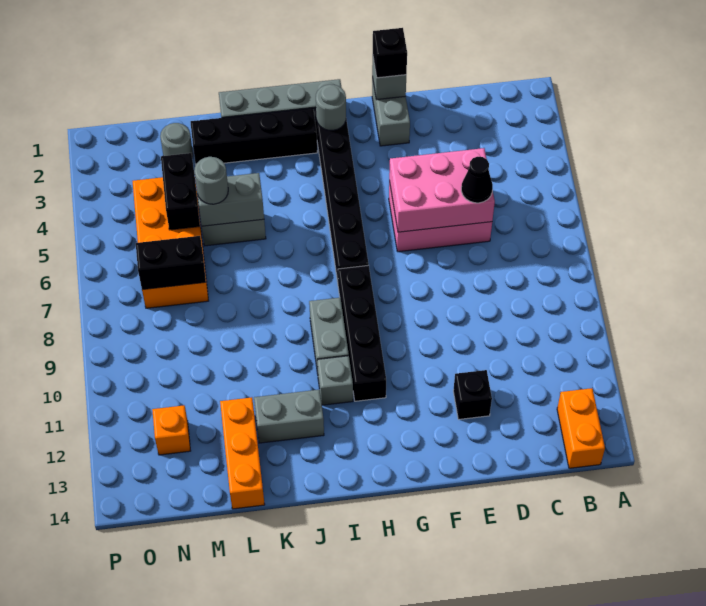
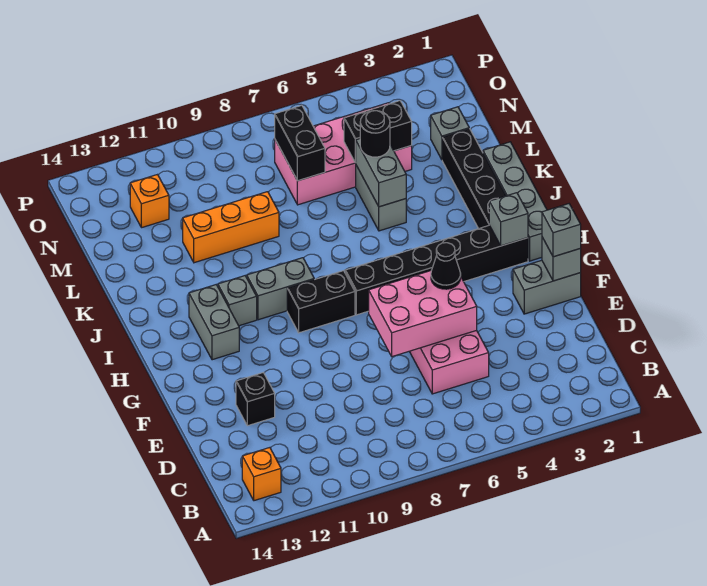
orange brick B13:B14 level 1 -> orange brick B13 level 1
pink brick D5:F6 level 2 -> pink brick E5:F7 level 2
black cone D6 level 3 -> black cone F5 level 3
black brick F1 level 3 -> grey brick F1 level 3
grey round brick H2 level 2 -> grey brick H2 level 2
black brick H8:H11 level 1 -> black brick H8:H9 level 1
grey brick J12:K12 level 1 -> grey brick H12:I12 level 1
grey round brick L5 level 3 -> black round brick L5 level 3
orange brick L12:L14 level 1 -> orange brick L9:L11 level 1
grey round brick M2 level 1 -> grey brick M2 level 1
orange brick M4:N7 level 1 -> pink brick M4:N7 level 1

